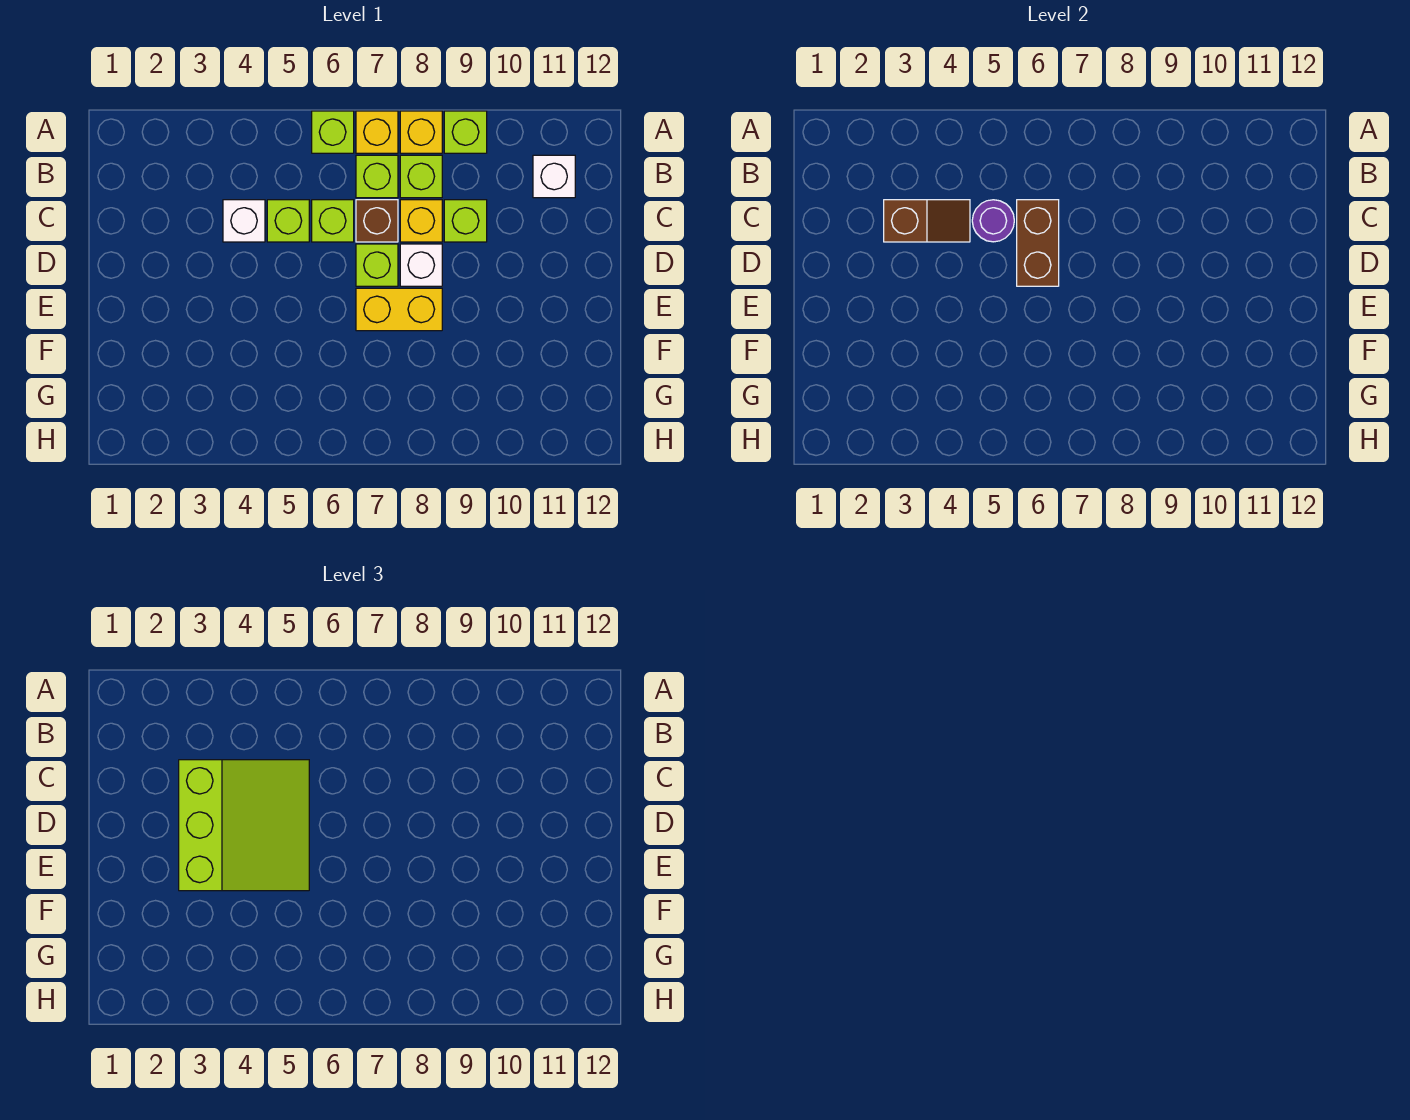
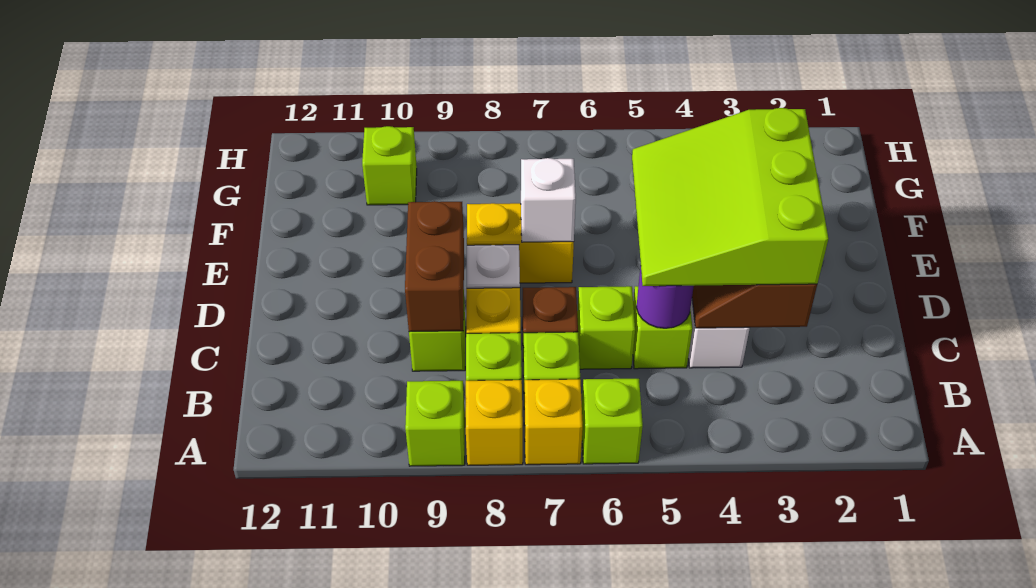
white brick B11 level 1 -> white brick E7 level 2
brown brick C6:D6 level 2 -> brown brick C9:D9 level 2
lime brick D7 level 1 -> lime brick G10 level 1

